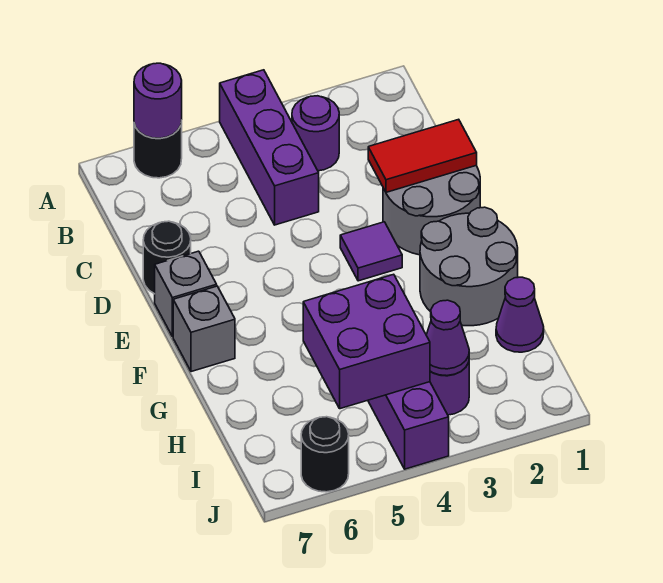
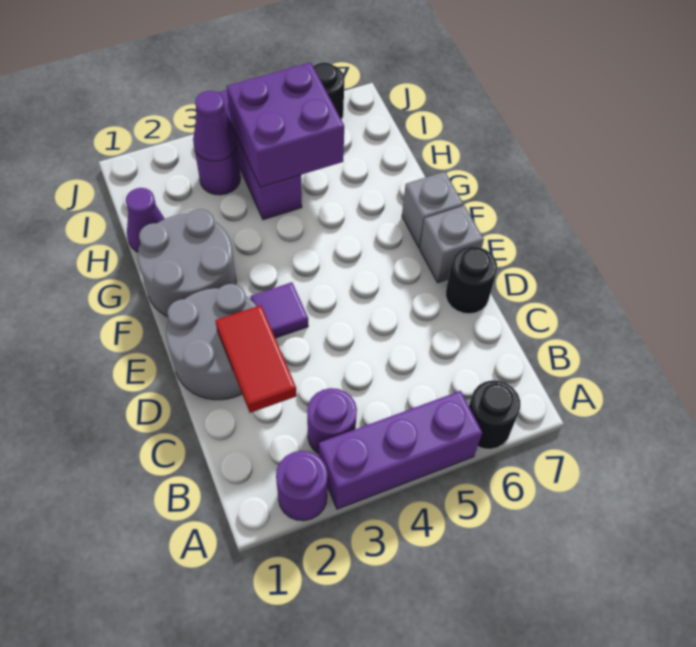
purple brick A4:C4 level 1 -> purple brick A3:A5 level 1
purple round brick A6 level 2 -> purple round brick A2 level 1
red tile D1:D2 level 2 -> red tile C2:D2 level 2

